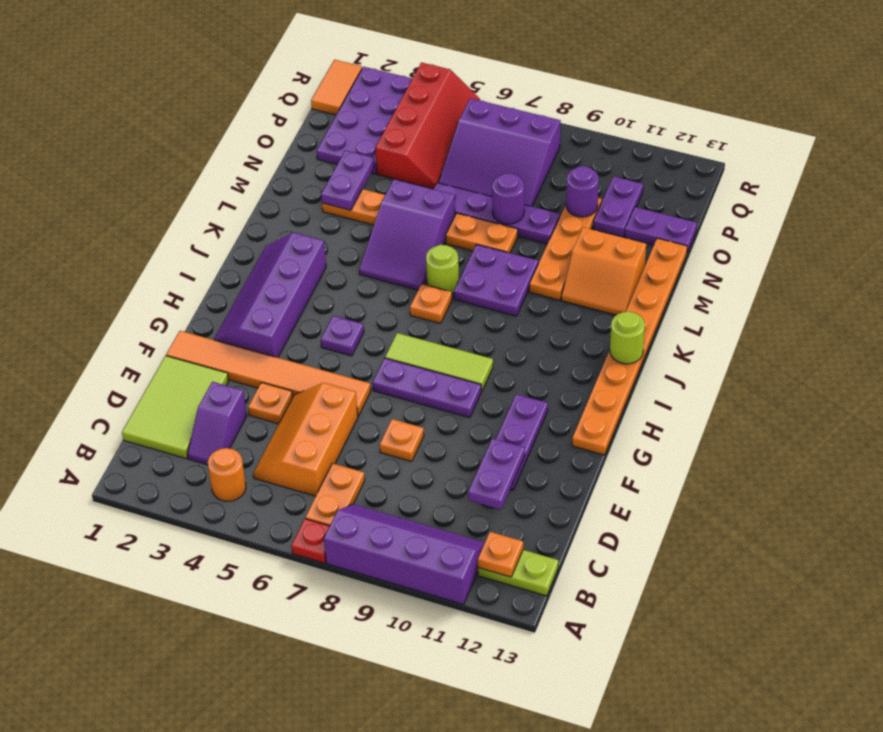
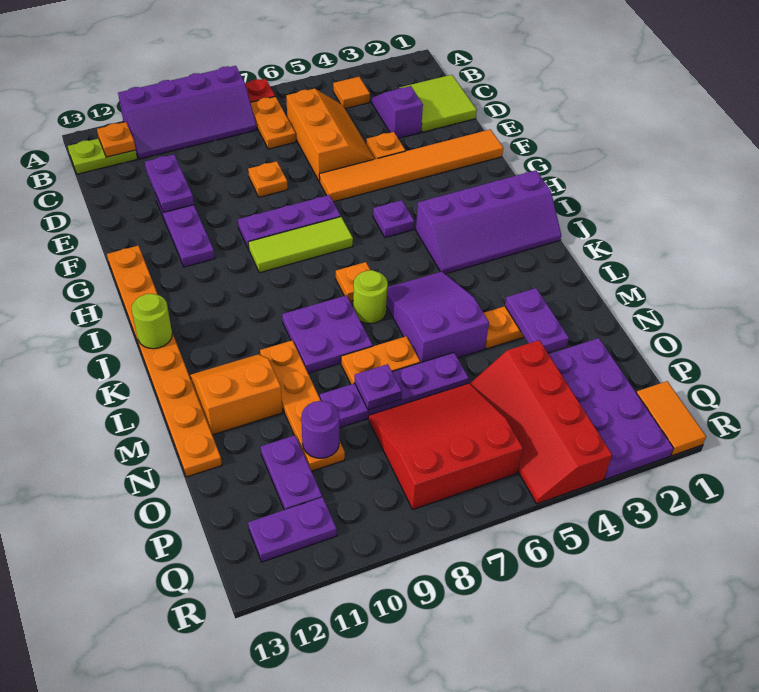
orange round brick B4 level 1 -> orange tile B4 level 1
lime tile C1:E2 level 1 -> lime tile C1:D2 level 1
purple slope G2:J3 level 1 top 3 -> purple slope I1:J4 level 1 top I
purple round brick N8 level 2 -> purple plate N8 level 2
purple slope O6:Q8 level 1 top Q -> red slope O6:Q8 level 1 top Q
purple plate O12:O13 level 1 -> purple plate Q11:Q12 level 1

